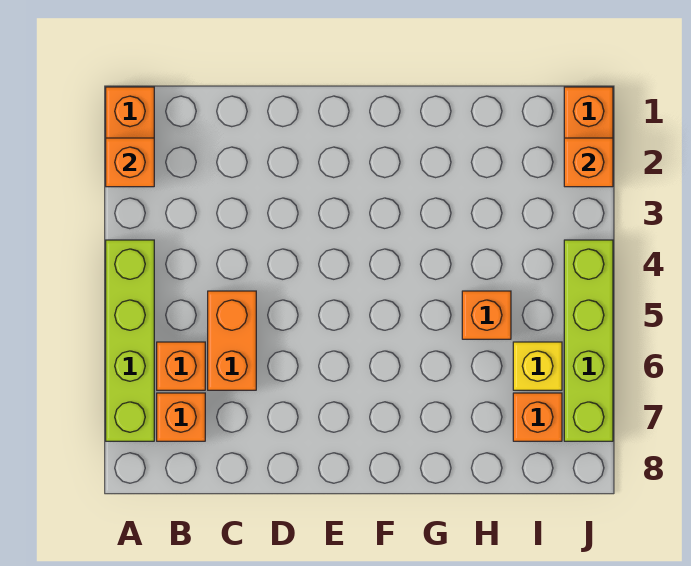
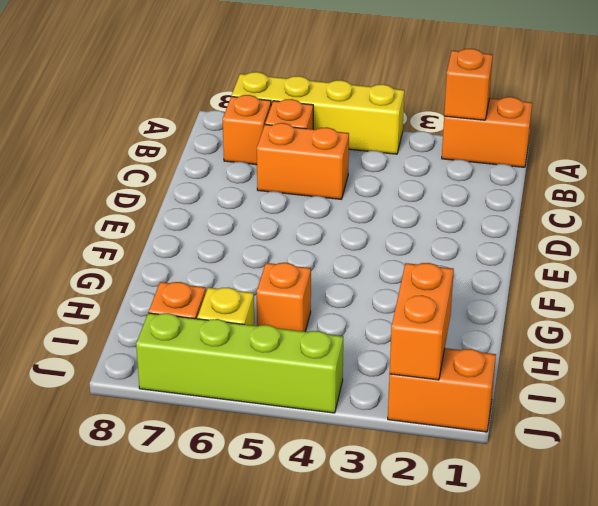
lime brick A4:A7 level 1 -> yellow brick A4:A7 level 1
orange brick J2 level 2 -> orange brick I2:J2 level 2

